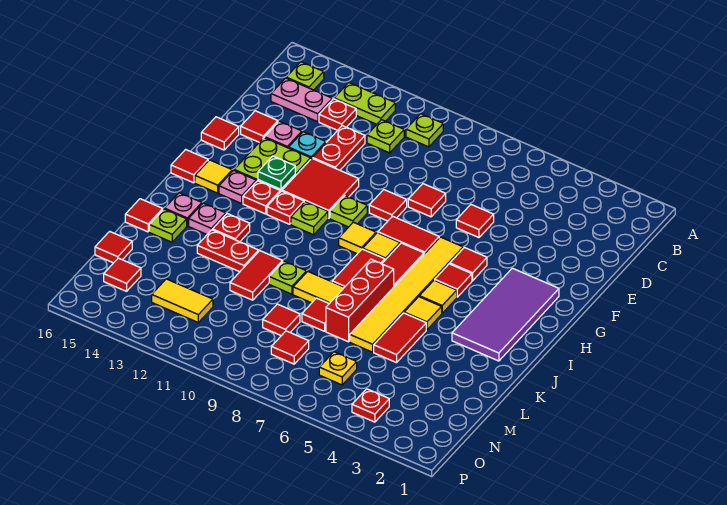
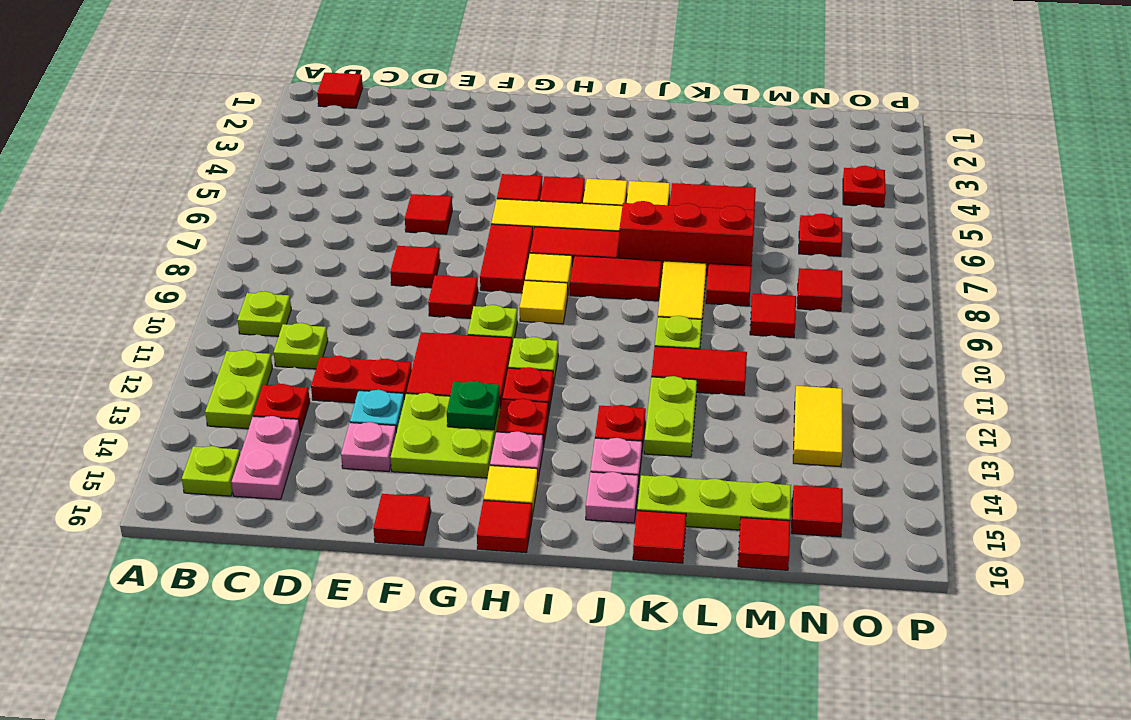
red tile E15 level 1 -> red tile B1 level 1
purple tile G2:J3 level 1 -> none
red plate K12:K13 level 1 -> lime plate K12:K13 level 1
lime plate K15 level 1 -> lime plate K15:M15 level 1
yellow plate N6 level 1 -> red plate N6 level 1

